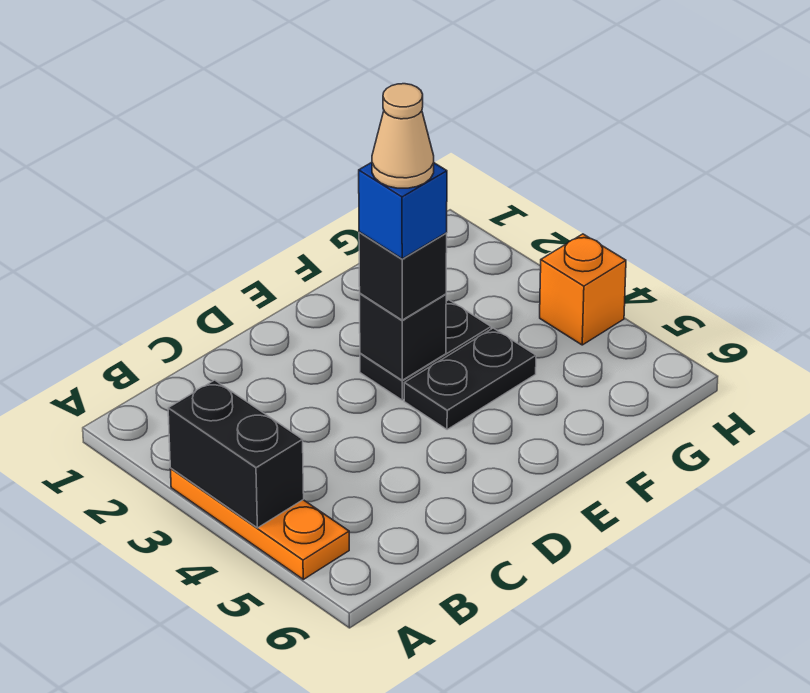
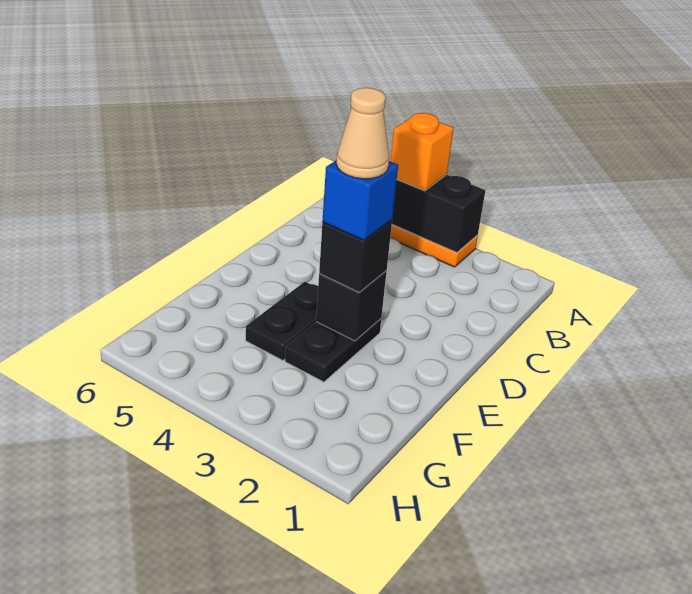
orange brick H4 level 1 -> orange brick A4 level 3

